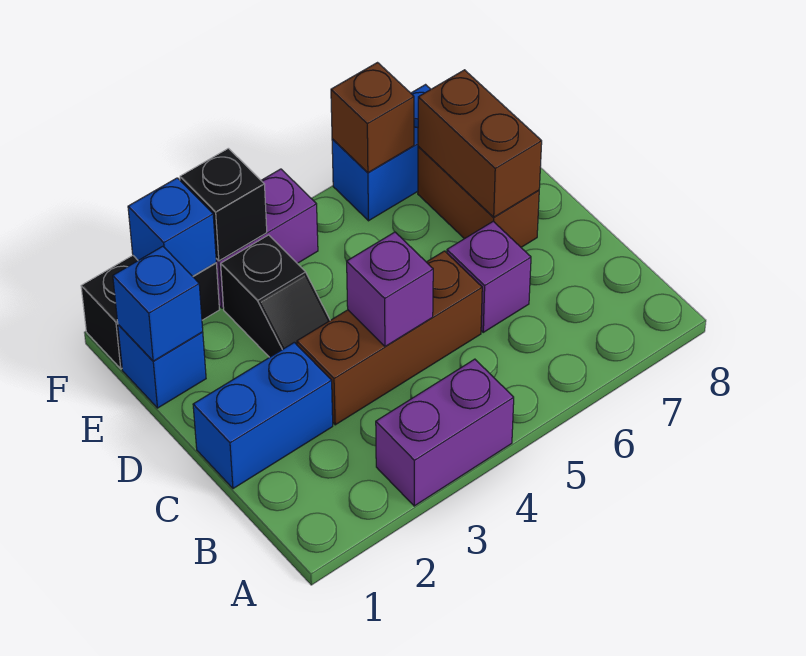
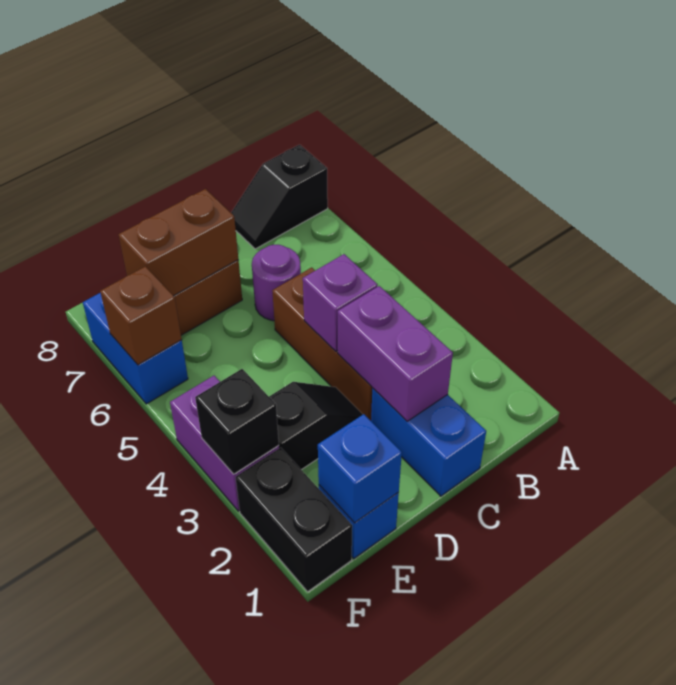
purple brick A3:A4 level 1 -> purple brick C2:C3 level 2
none -> black slope A8:B8 level 1 top A
purple brick C6 level 1 -> purple round brick C6 level 1
blue brick F2 level 2 -> none

